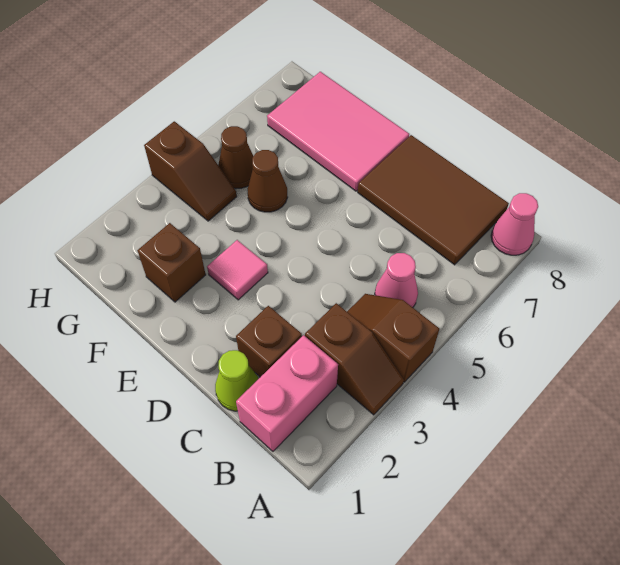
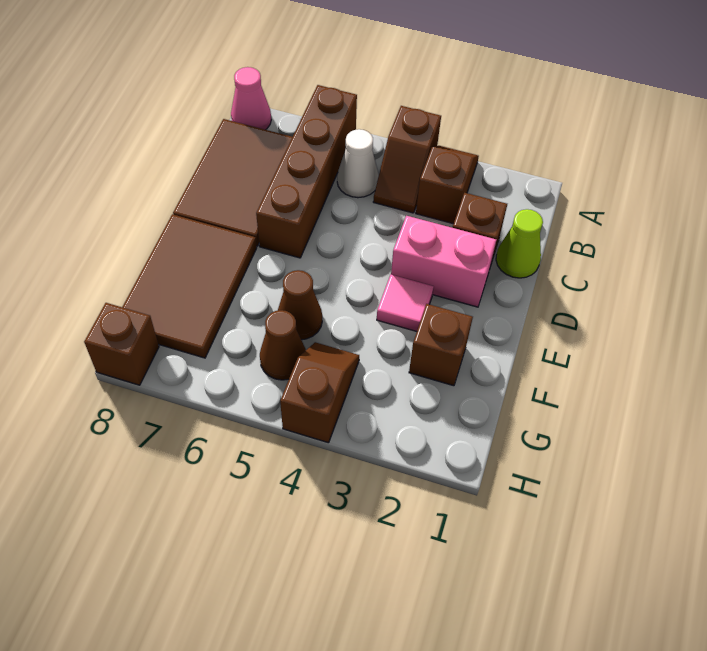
none -> brown brick A6:D6 level 1
pink brick B1:B2 level 1 -> pink brick D2:D3 level 1
pink cone B5 level 1 -> white cone B5 level 1
pink tile E7:G8 level 1 -> brown tile E7:G8 level 1
none -> brown brick H8 level 1

